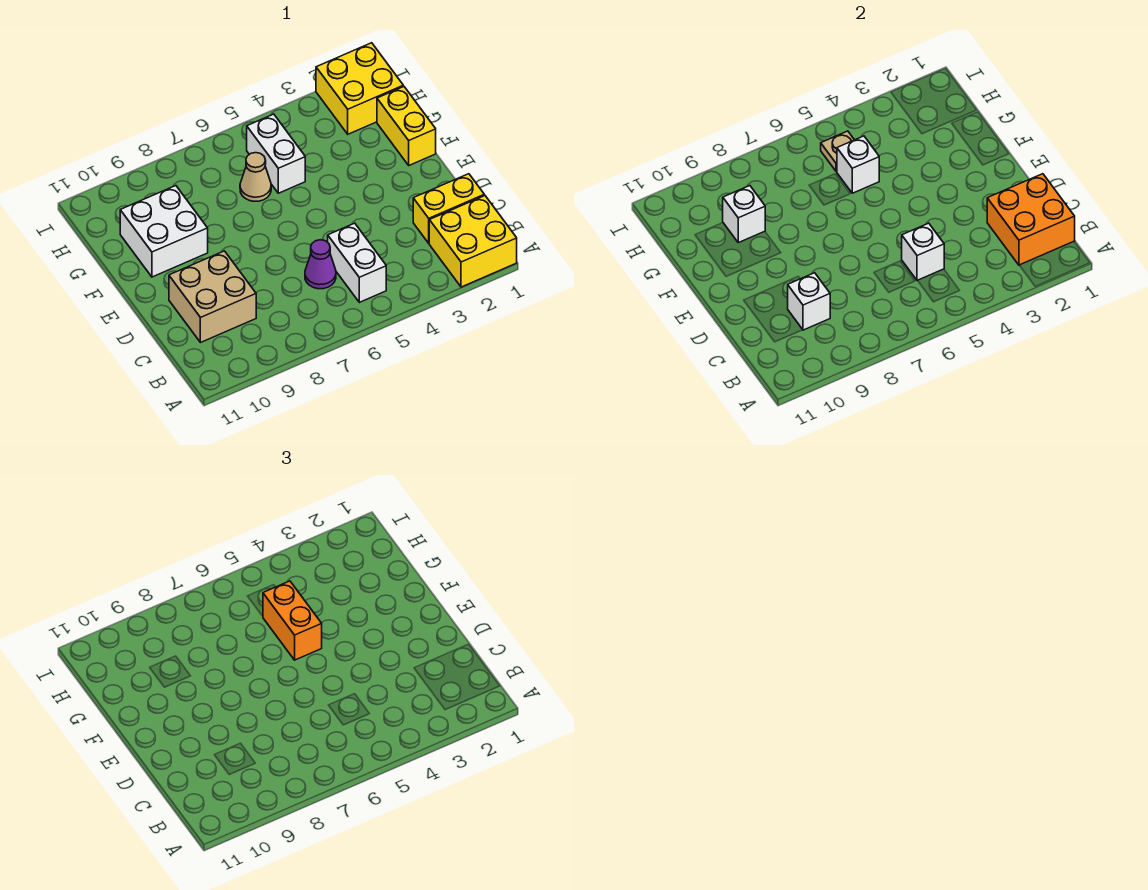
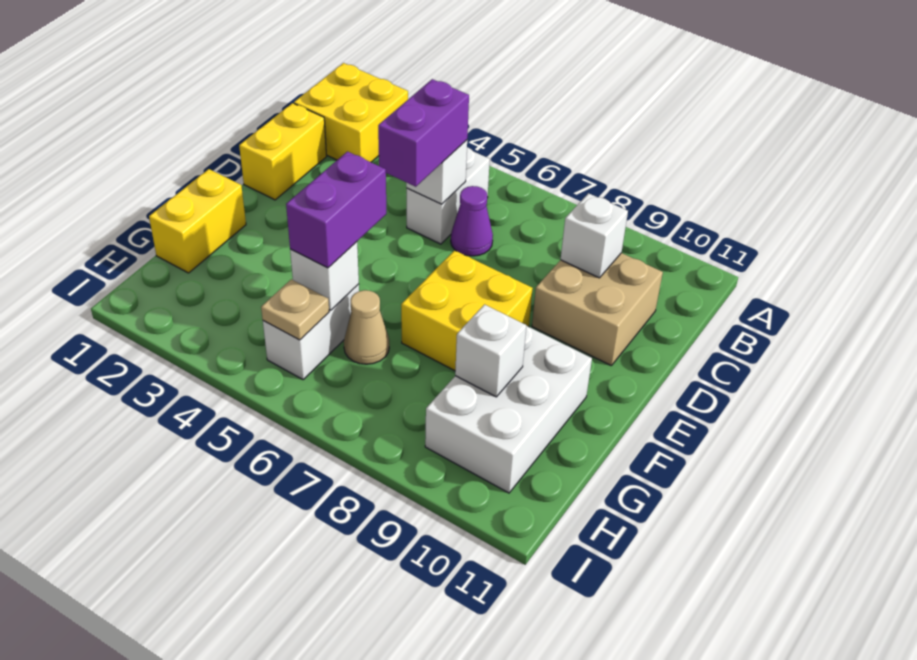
orange brick B1:C2 level 2 -> none
yellow brick C1:C2 level 1 -> yellow brick C1:D1 level 1
none -> purple brick C5:D5 level 3
orange brick F5:G5 level 3 -> purple brick F5:G5 level 3
white brick F9:G10 level 1 -> white brick F9:H10 level 1
yellow brick H1:I2 level 1 -> yellow brick E7:F8 level 1

